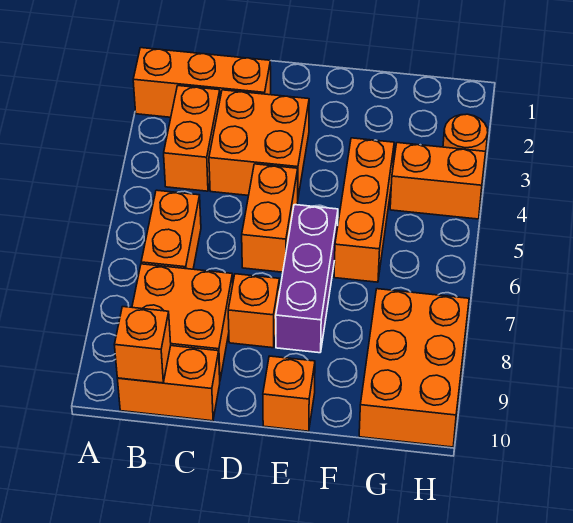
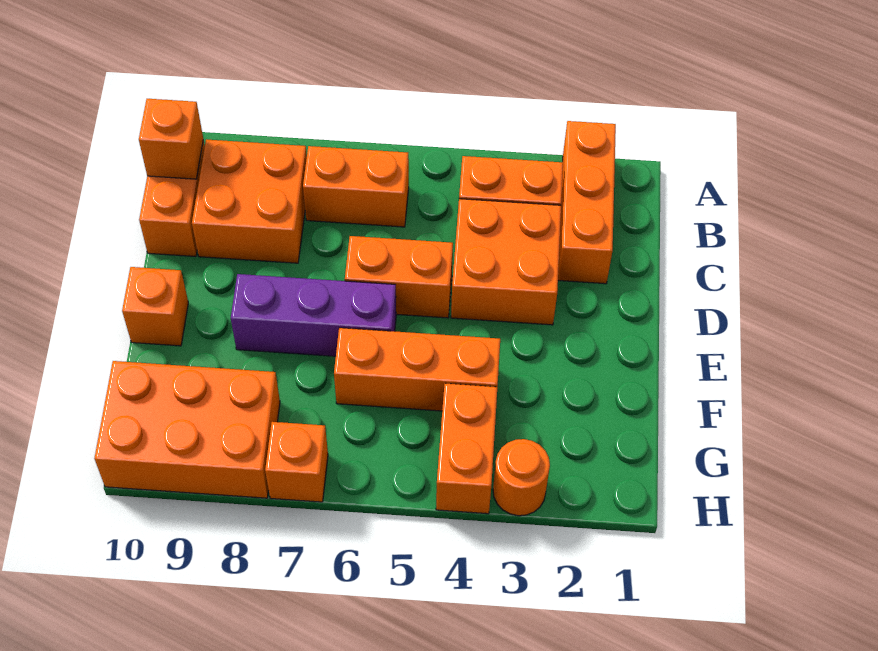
orange brick D8 level 1 -> orange brick H7 level 1

